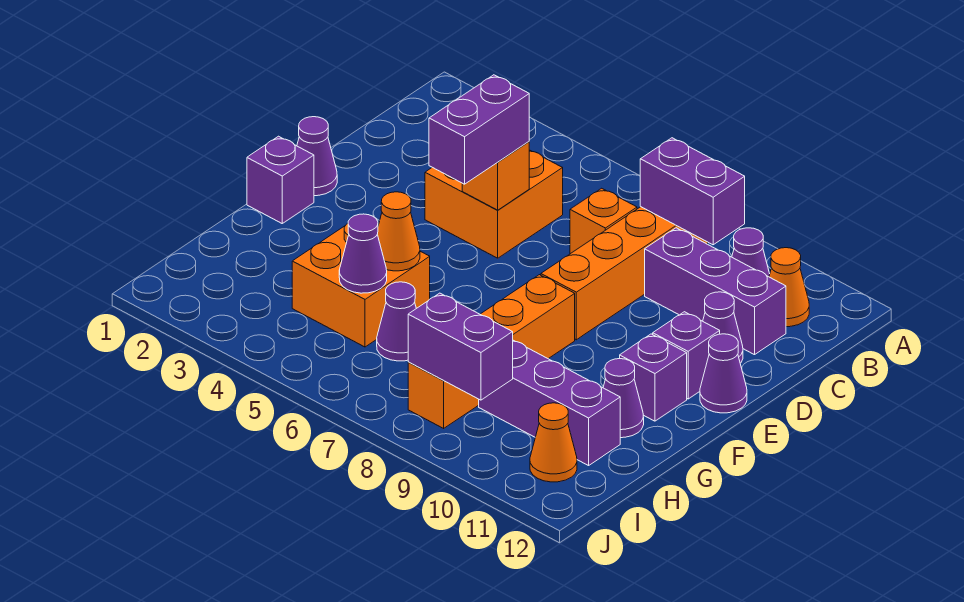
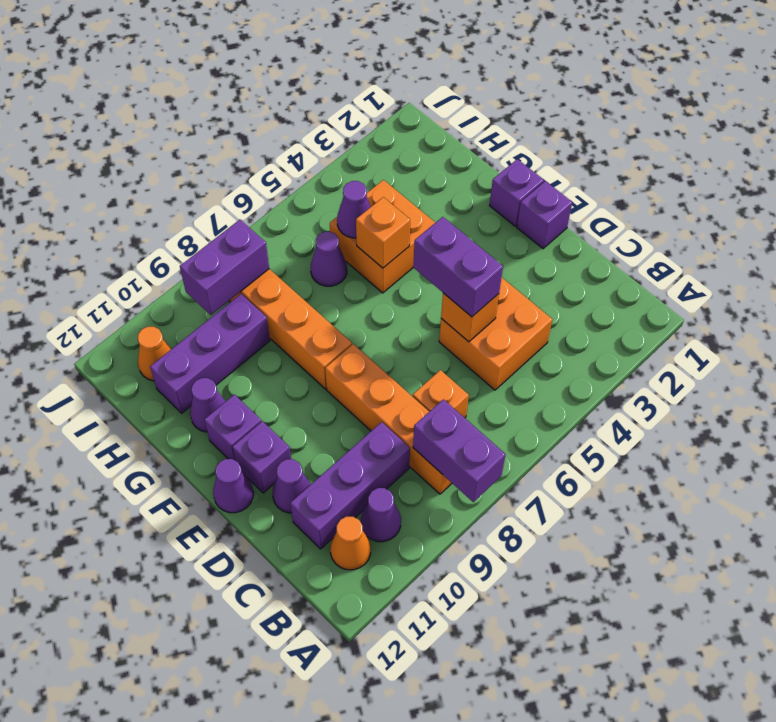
purple brick B8:B9 level 2 -> purple brick A8:B8 level 2
purple cone E1 level 1 -> purple brick E1 level 1
orange cone G5 level 2 -> orange brick G5 level 2

